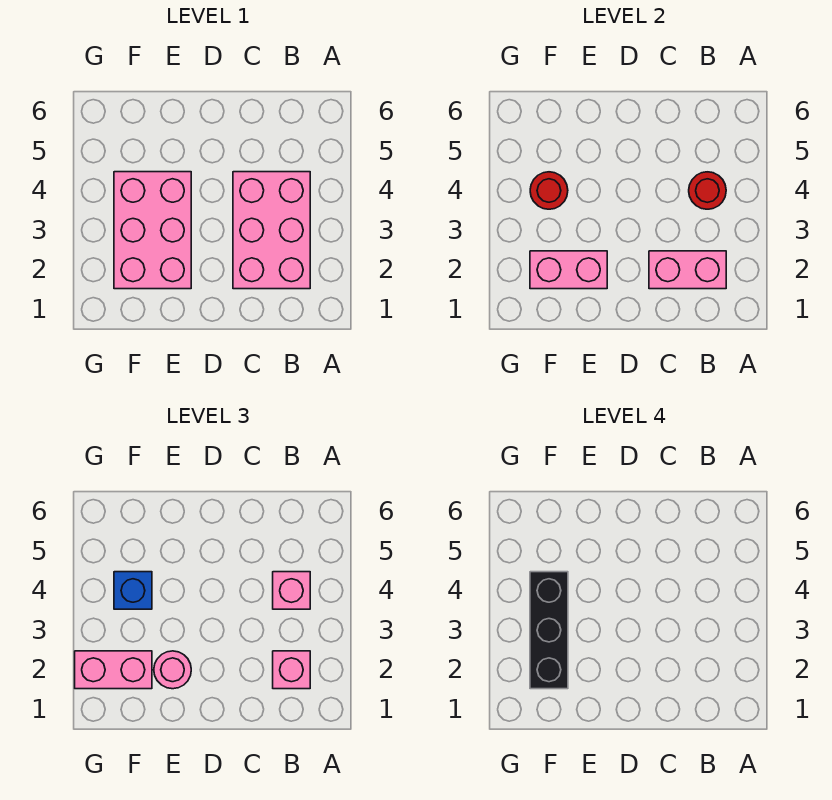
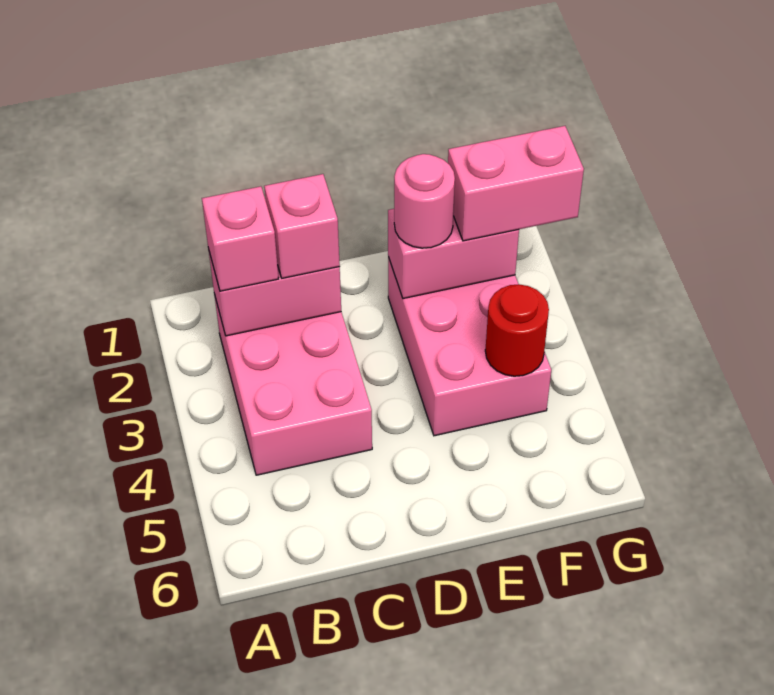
red round brick B4 level 2 -> none
pink brick B4 level 3 -> pink brick C2 level 3
black brick F2:F4 level 4 -> none
blue brick F4 level 3 -> none

